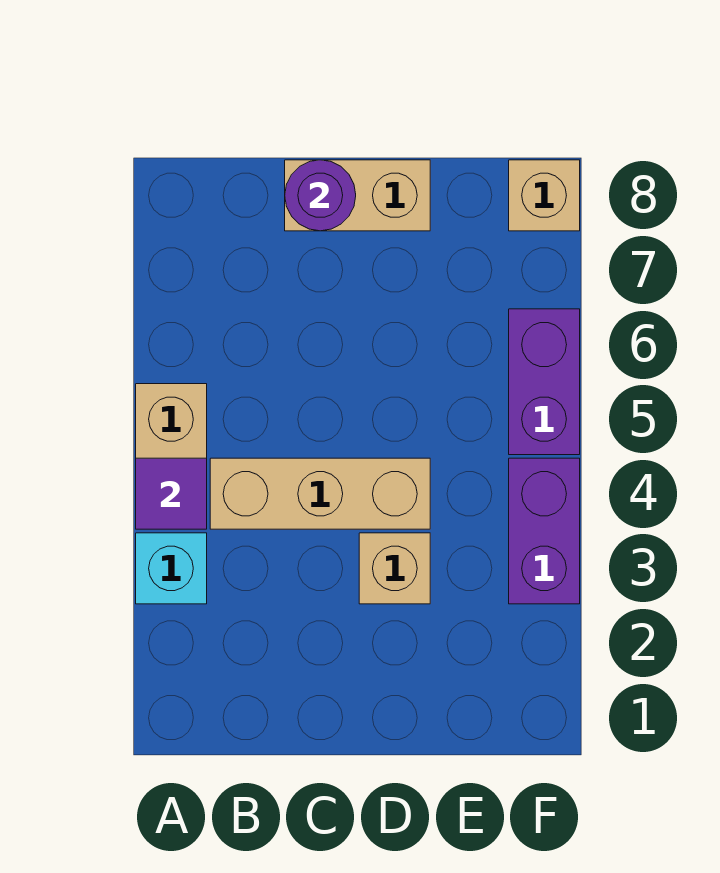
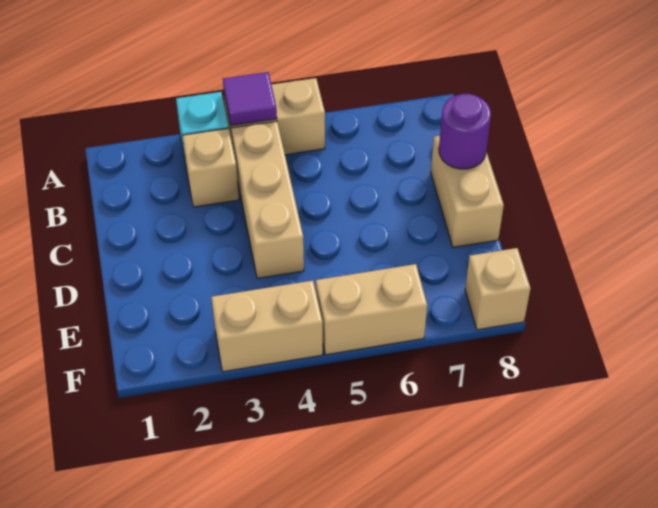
tan brick D3 level 1 -> tan brick B3 level 1
purple brick F3:F4 level 1 -> tan brick F3:F4 level 1
purple brick F5:F6 level 1 -> tan brick F5:F6 level 1

